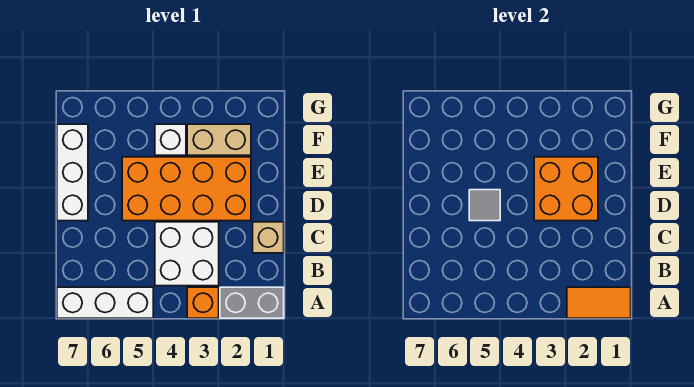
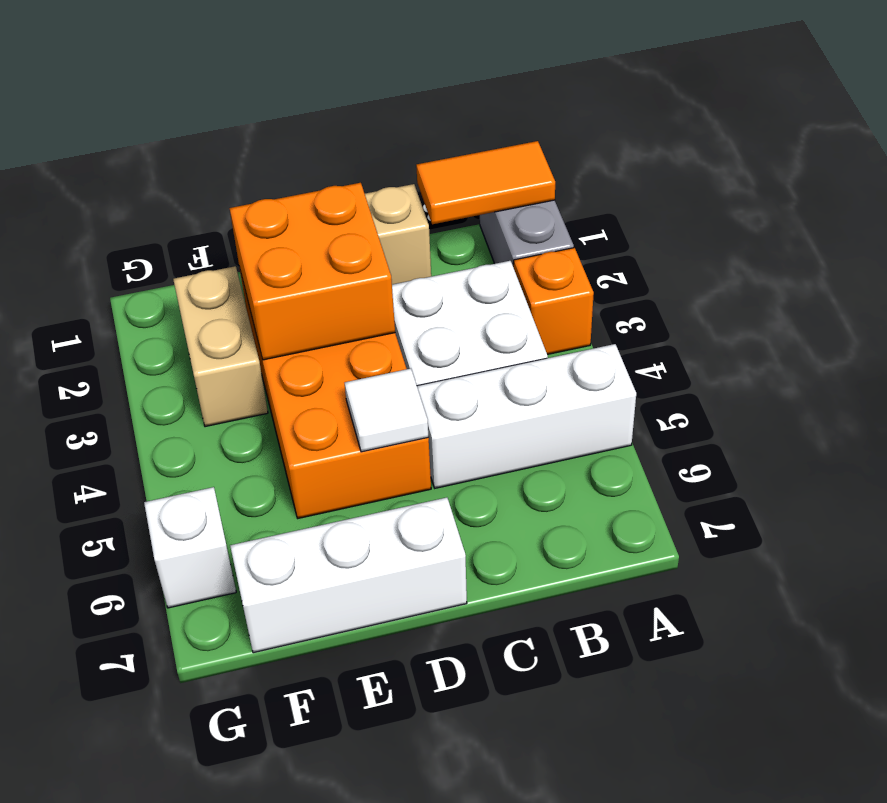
orange tile A1:A2 level 2 -> orange tile A1:B1 level 2
white brick A5:A7 level 1 -> white brick A5:C5 level 1
grey tile D5 level 2 -> white tile D5 level 2
white brick F4 level 1 -> white brick G6 level 1

